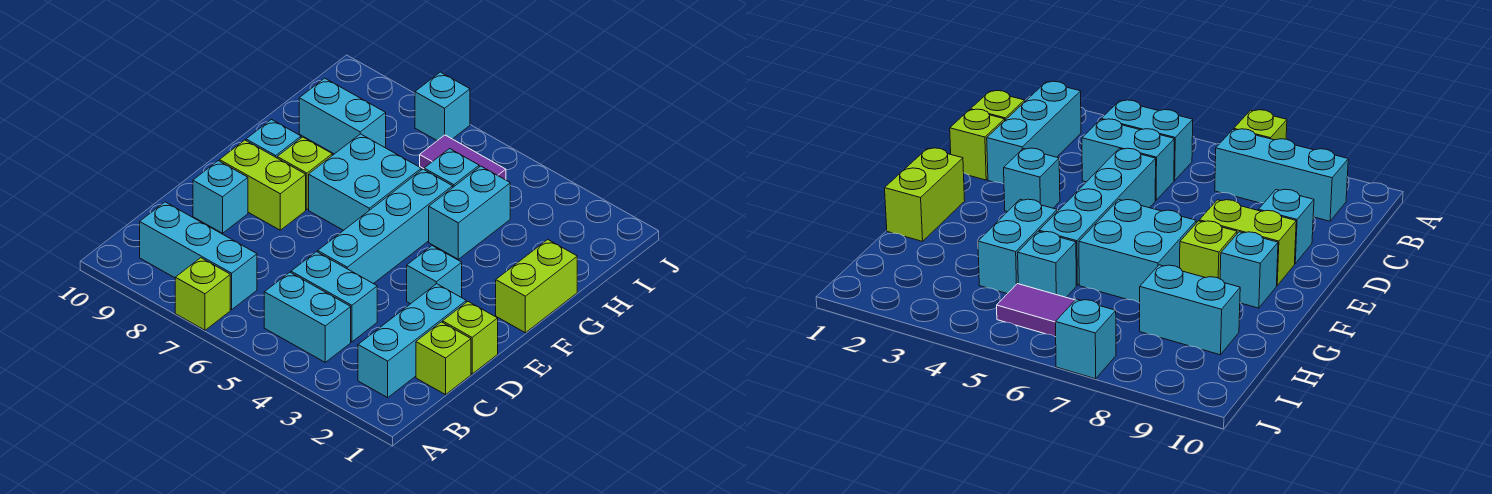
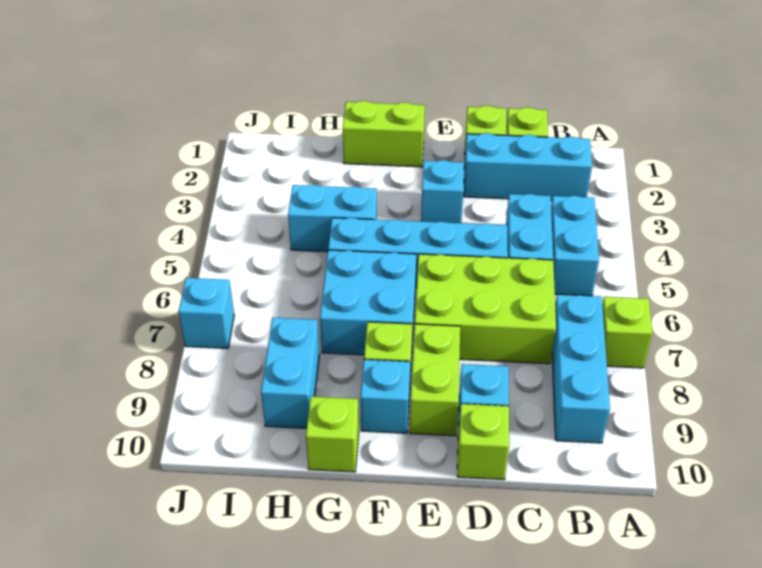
none -> lime brick C6:E7 level 1
none -> lime brick D10 level 1
none -> lime brick G10 level 1
cyan brick H5 level 1 -> none
purple tile I5:I6 level 1 -> none

